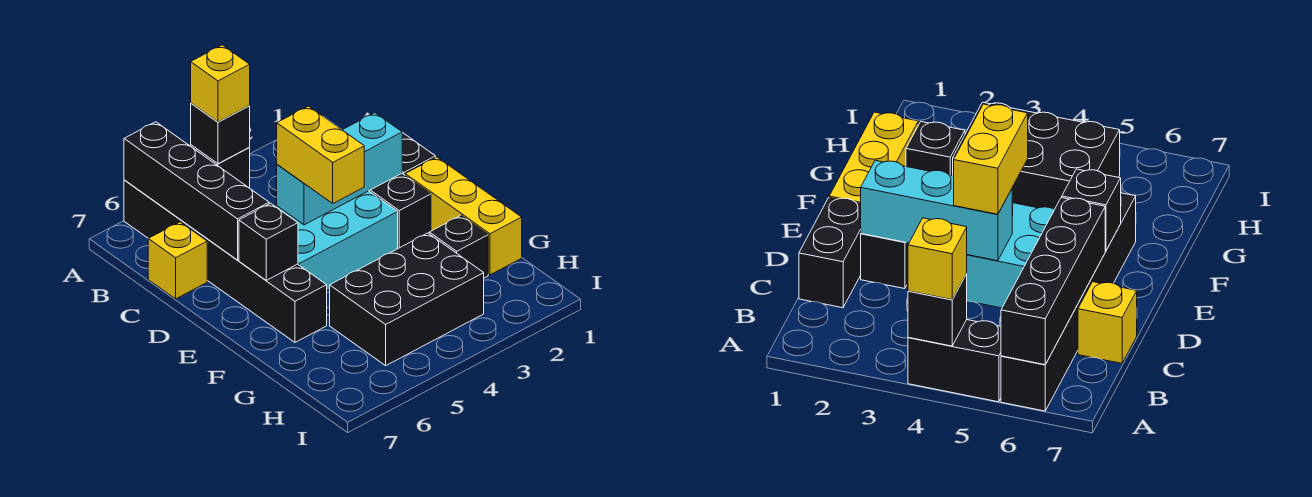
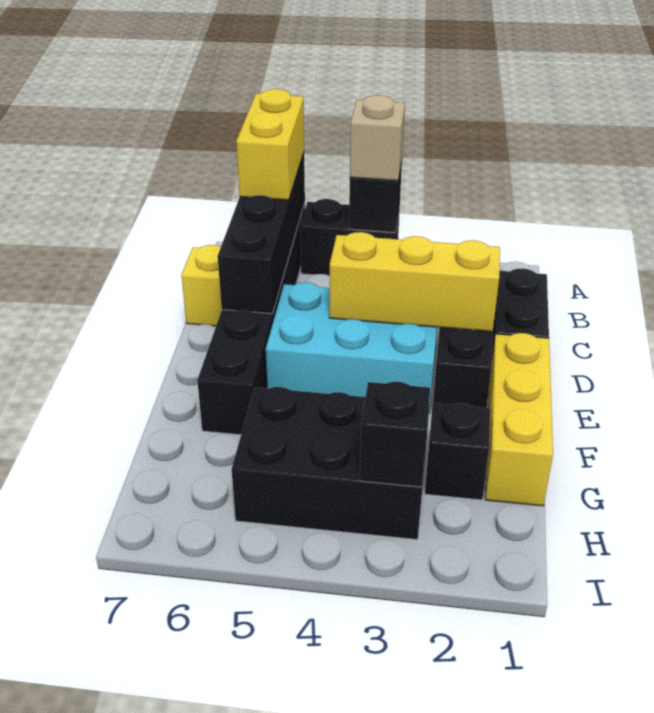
yellow brick A4 level 3 -> tan brick A4 level 3
cyan brick D2:D4 level 2 -> yellow brick D2:D4 level 2
yellow brick D4:E4 level 3 -> yellow brick A6:B6 level 3
black brick E6 level 2 -> black brick H3 level 2

